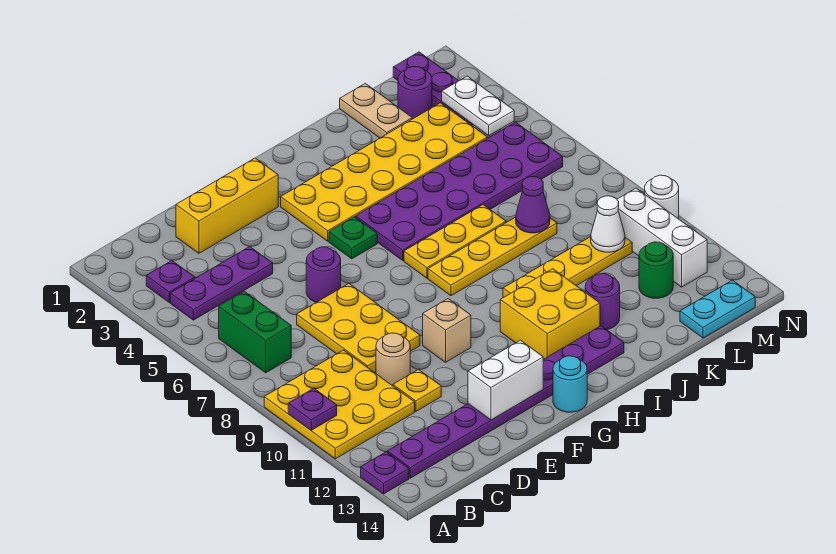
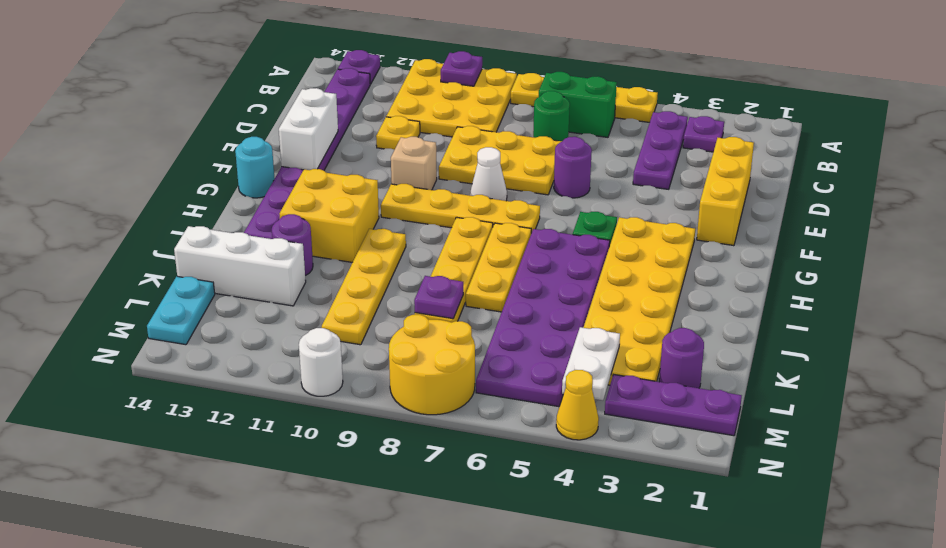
none -> yellow plate A5:A8 level 1
tan round brick D10 level 1 -> none
none -> yellow plate G7:G10 level 1
tan plate K1:K2 level 1 -> none
purple cone K8 level 2 -> purple plate K8 level 2
white cone L10 level 2 -> white cone F8 level 1
green round brick L12 level 1 -> green round brick C7 level 1
white plate M3:M4 level 2 -> white plate L4:M4 level 2
none -> yellow round brick M7:N8 level 1
white brick M10:M12 level 1 -> white brick K12:K14 level 1
none -> yellow cone N4 level 1

